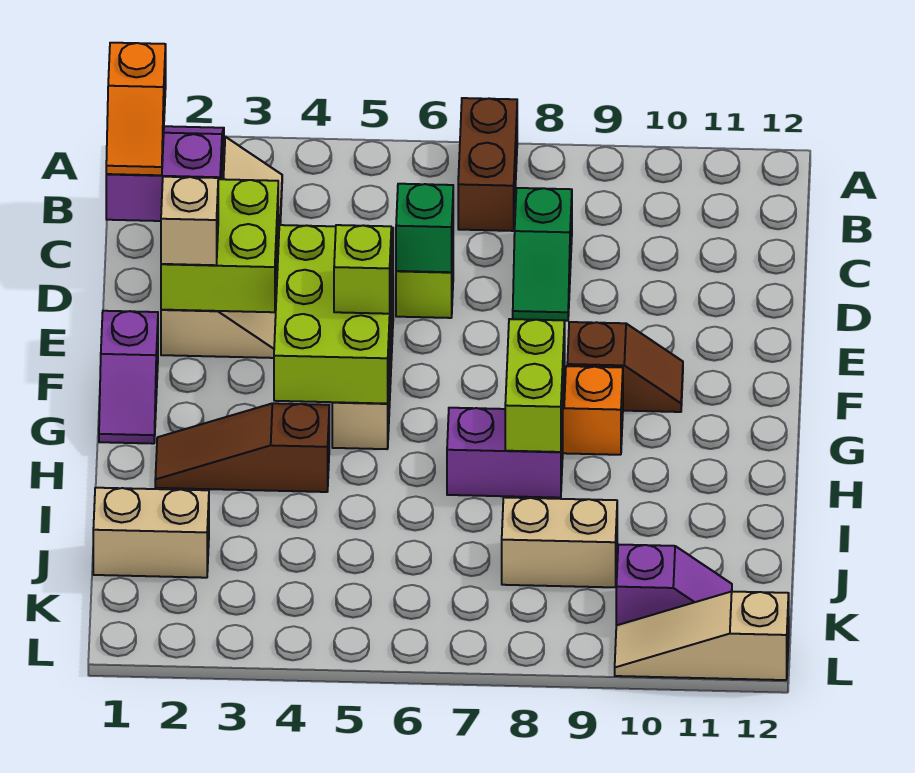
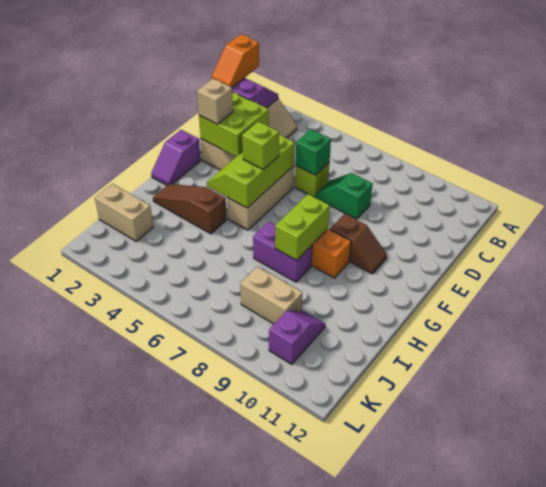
brown brick A7:B7 level 1 -> none
green slope C8:D8 level 1 top C -> green slope D7:D8 level 1 top 8
lime brick E4:G5 level 2 -> lime slope E4:G5 level 2 top 5
purple slope K10:K11 level 1 top 10 -> purple slope J10:K10 level 1 top K
tan slope L10:L12 level 1 top 12 -> none

